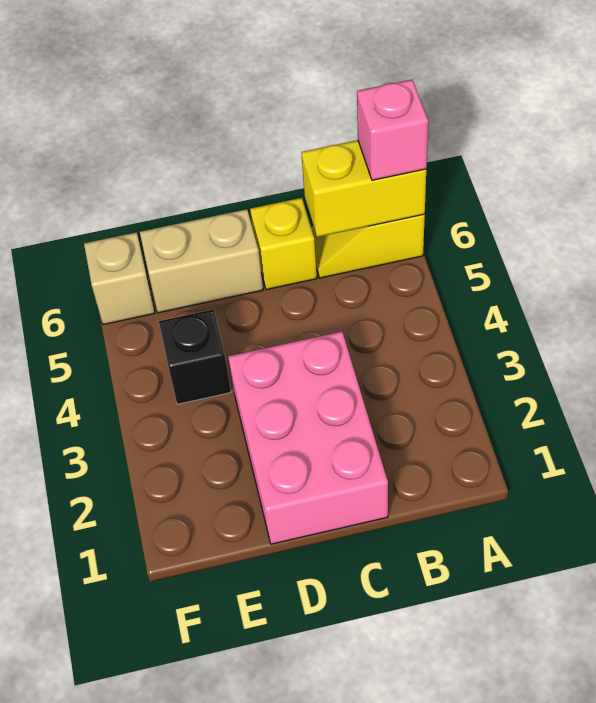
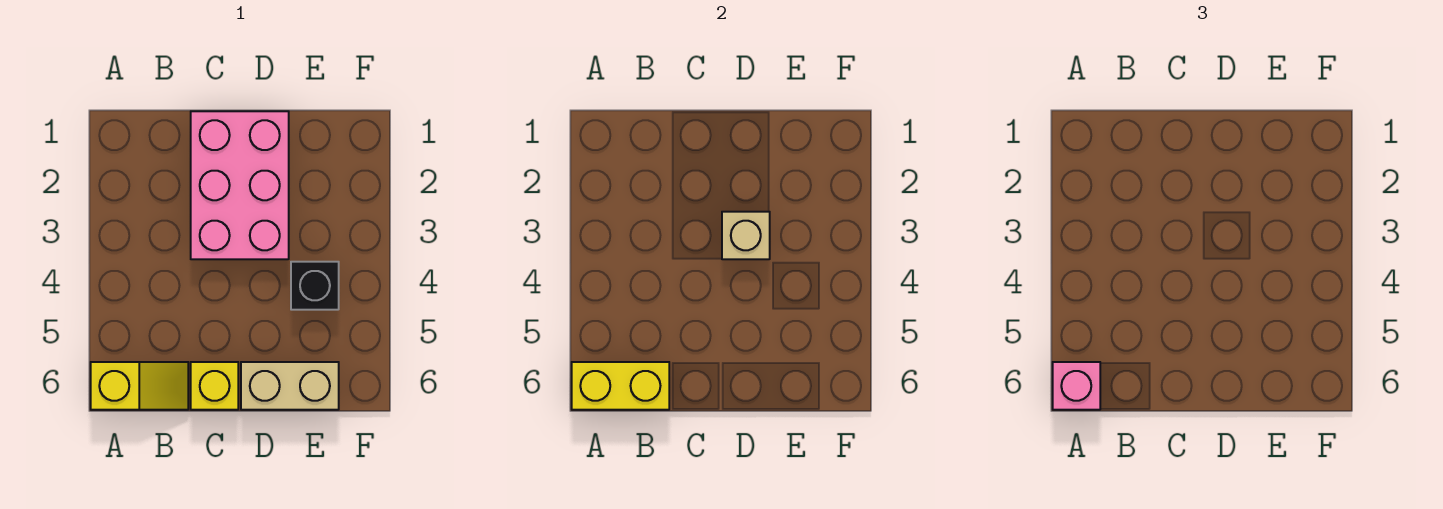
tan brick F6 level 1 -> tan brick D3 level 2

